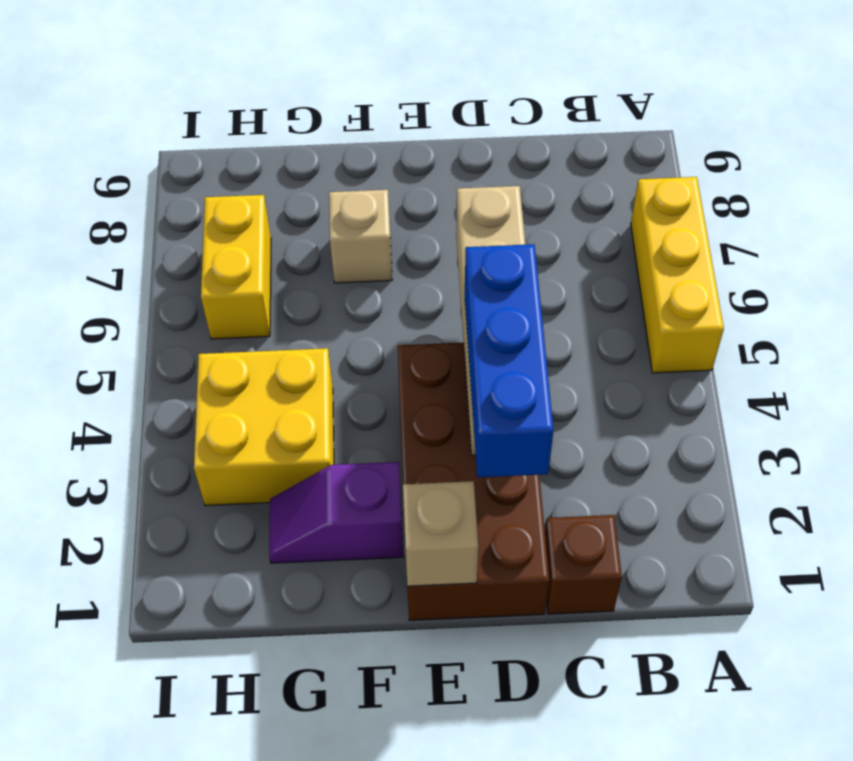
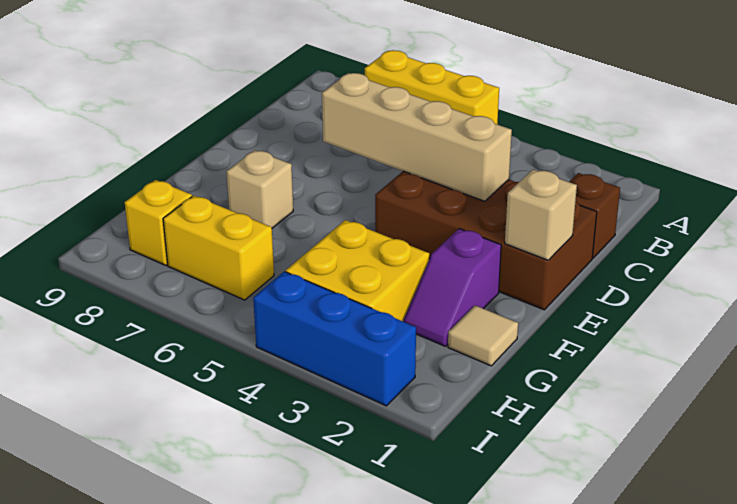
blue brick D2:D4 level 3 -> blue brick I2:I4 level 1
none -> tan tile G1 level 1
none -> yellow brick H8 level 1

